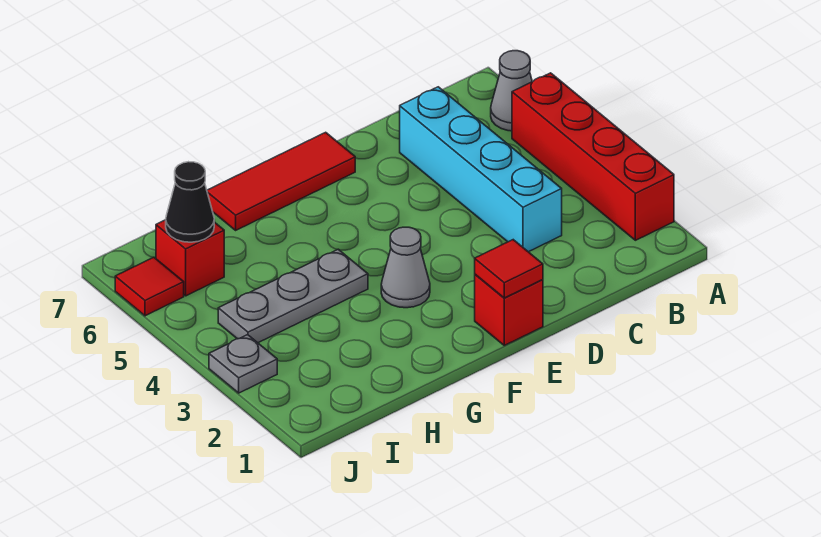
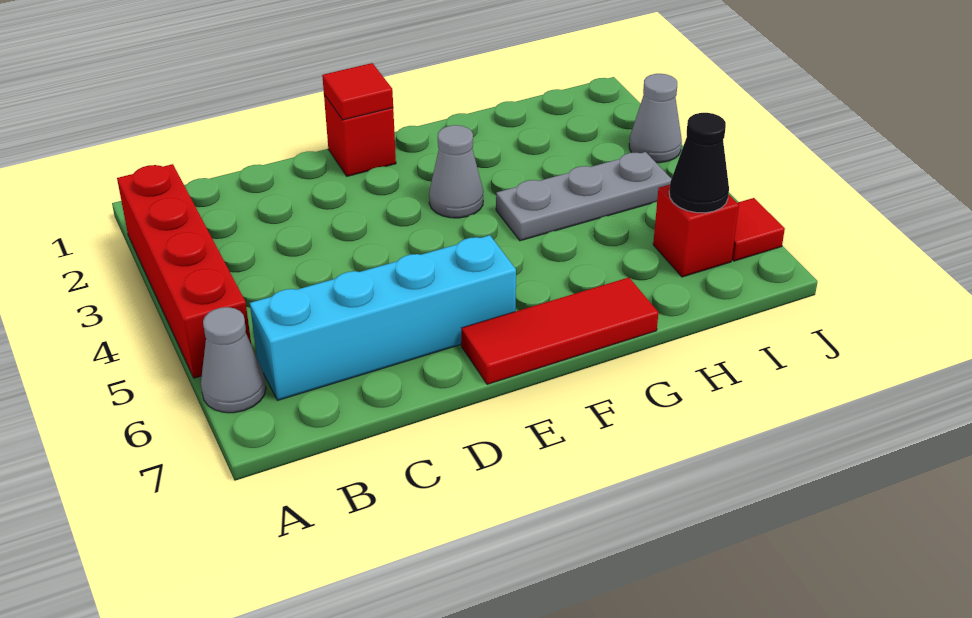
cyan brick C3:C6 level 1 -> cyan brick B6:E6 level 1
grey plate J3 level 1 -> grey cone J3 level 1

